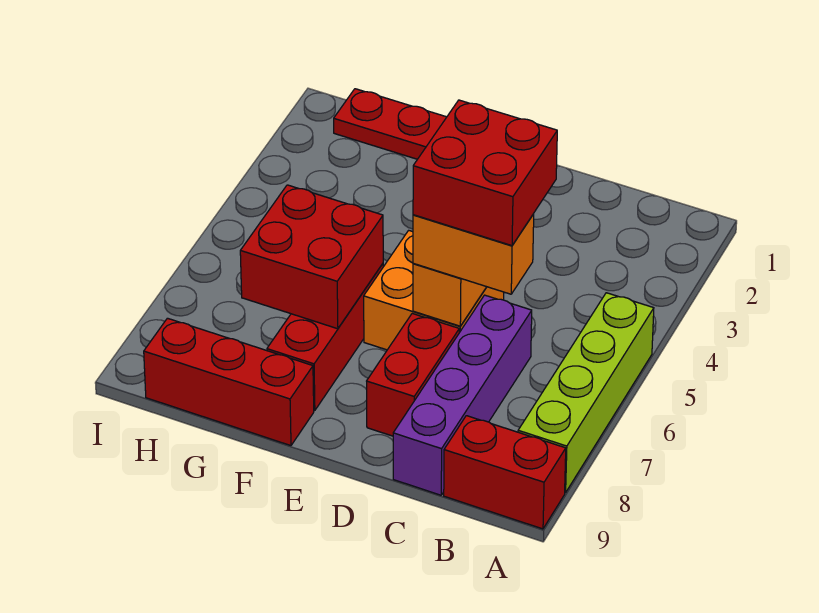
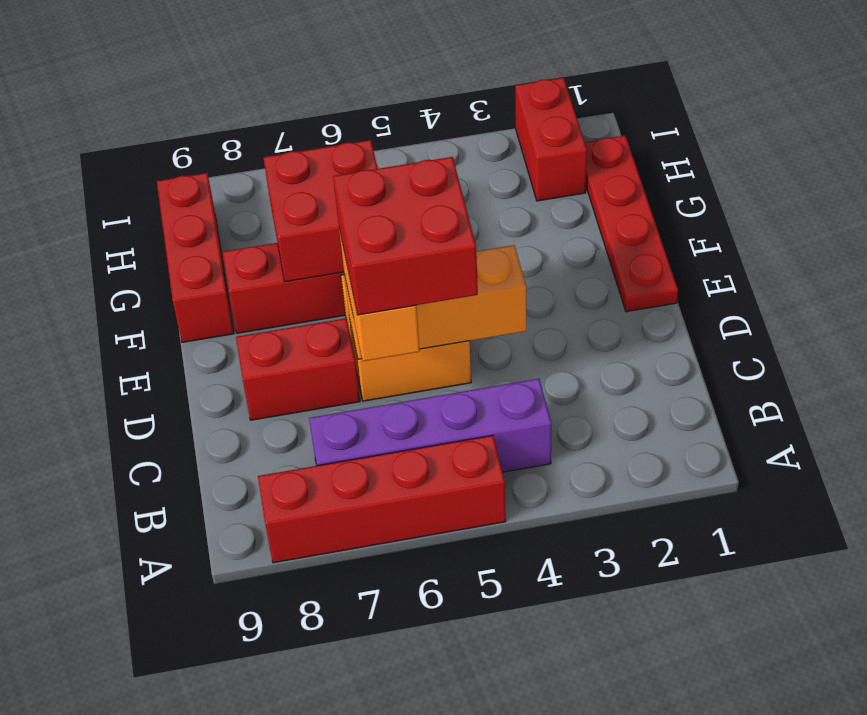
lime brick A5:A8 level 1 -> red brick A5:A8 level 1
red brick A9:B9 level 1 -> red brick H2:I2 level 1
purple brick C6:C9 level 1 -> purple brick B4:B7 level 1

